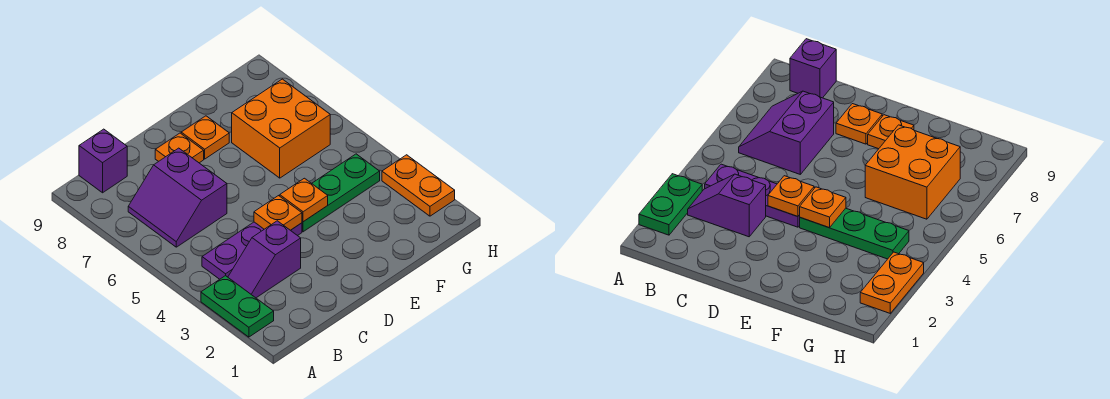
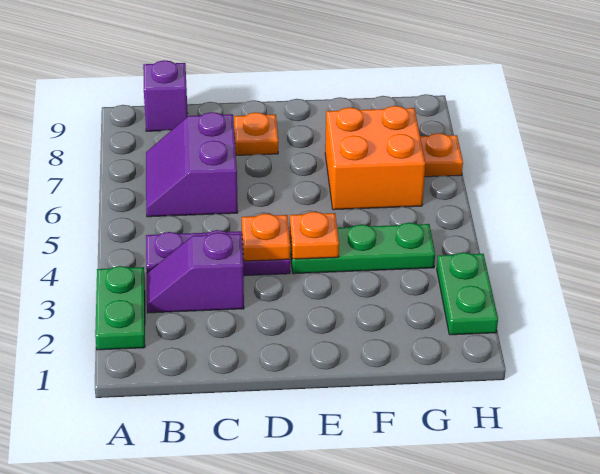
orange plate E8 level 1 -> orange plate H7 level 1
orange plate H2:H3 level 1 -> green plate H2:H3 level 1

